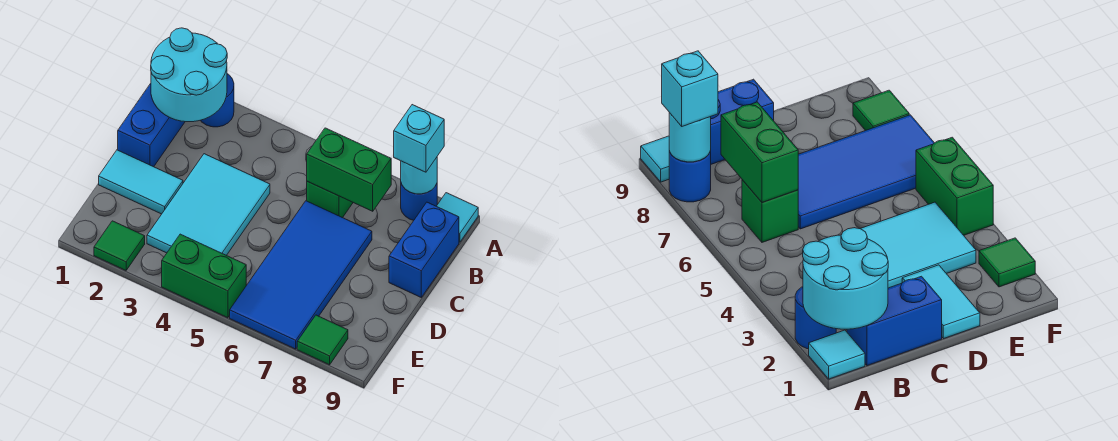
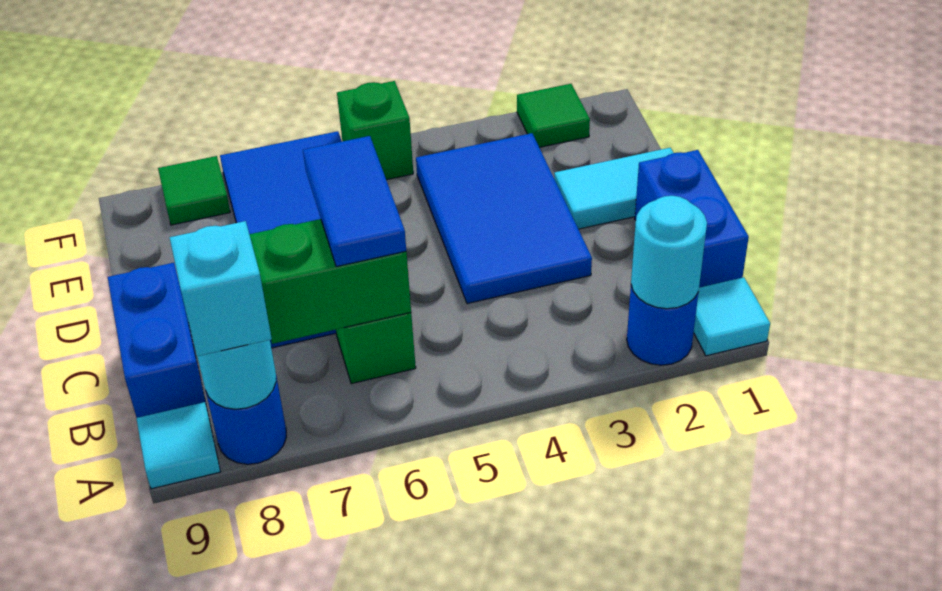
cyan round brick A1:B2 level 2 -> cyan round brick A2 level 2
none -> blue tile B6:C6 level 3
cyan tile C3:E4 level 1 -> blue tile C3:E4 level 1
green brick F4:F5 level 1 -> green brick F5 level 1

